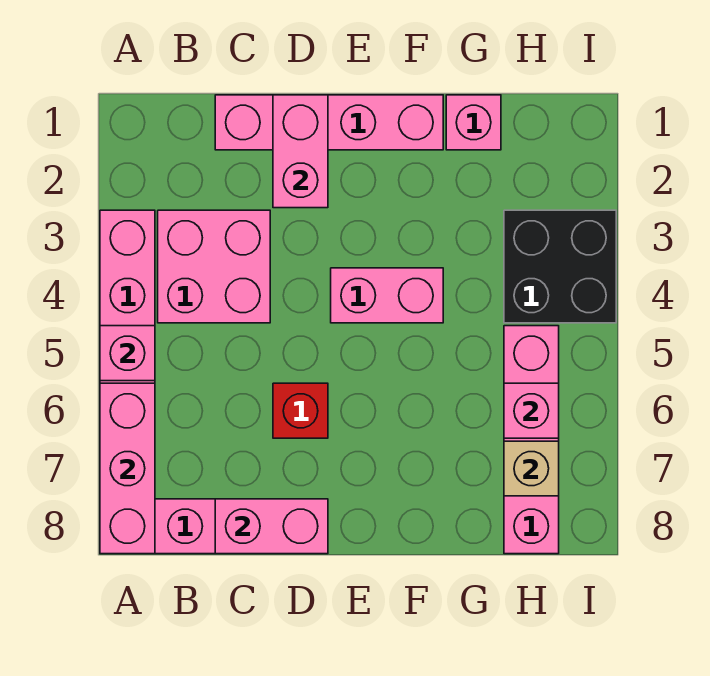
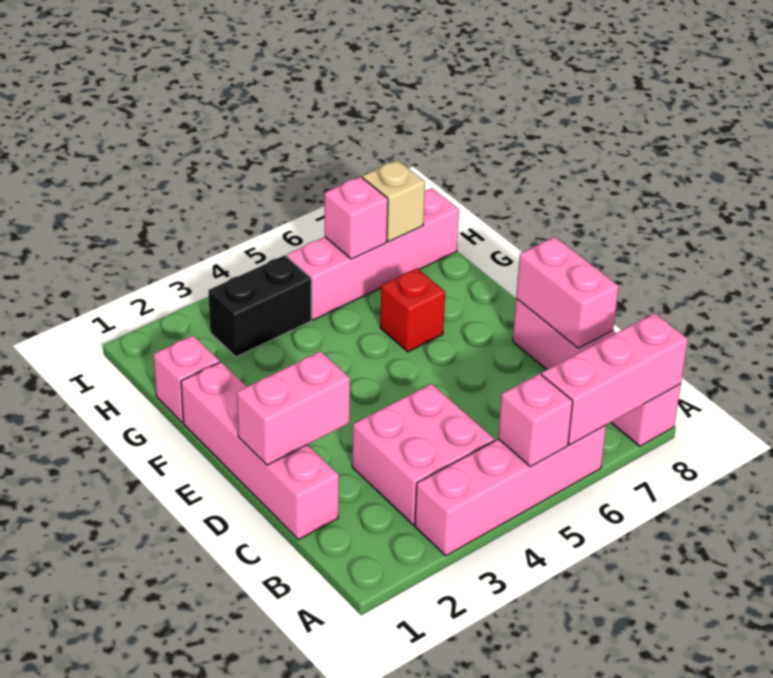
red brick D6 level 1 -> red brick F6 level 1
pink brick E4:F4 level 1 -> none
black brick H3:I4 level 1 -> black brick H3:H4 level 1

